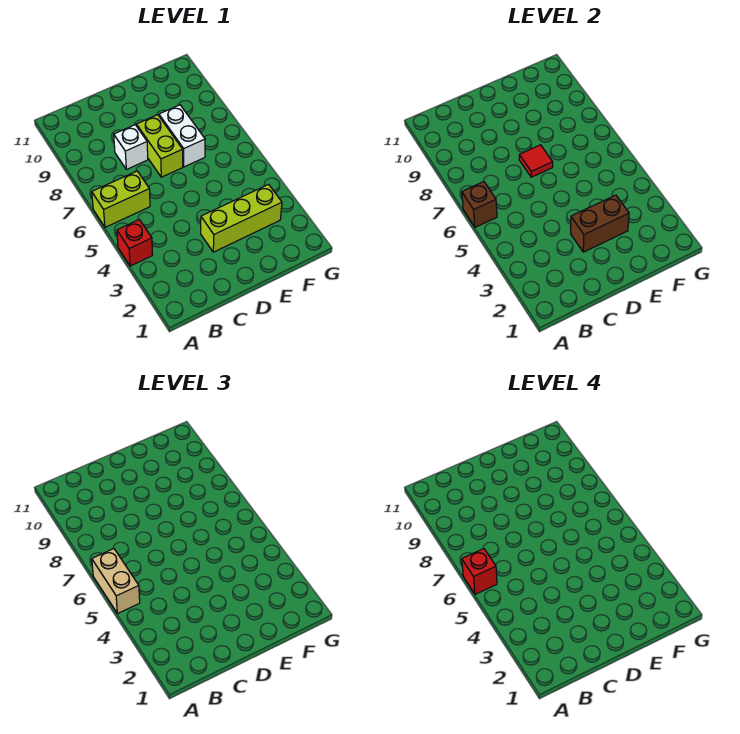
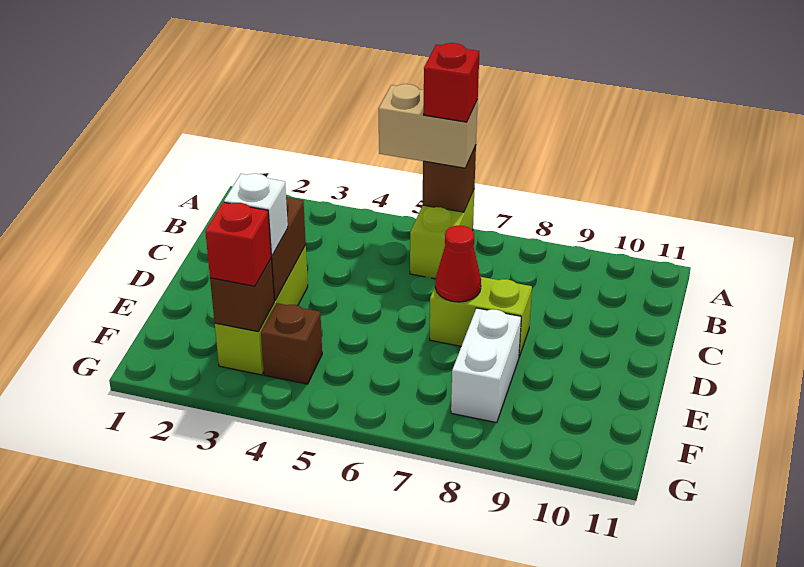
red brick A4 level 1 -> red brick F3 level 3
white brick C8 level 1 -> white brick E3 level 3
red tile D7 level 2 -> red cone D7 level 2
white brick E7:E8 level 1 -> white brick E8:F8 level 1
none -> brown brick F3 level 2
none -> brown brick F4 level 1

